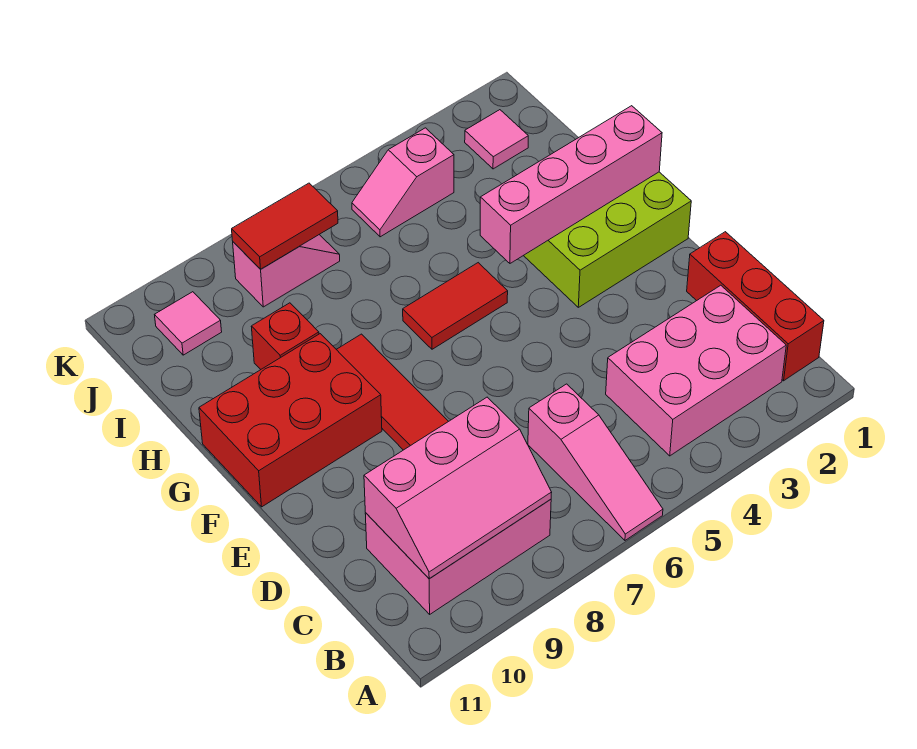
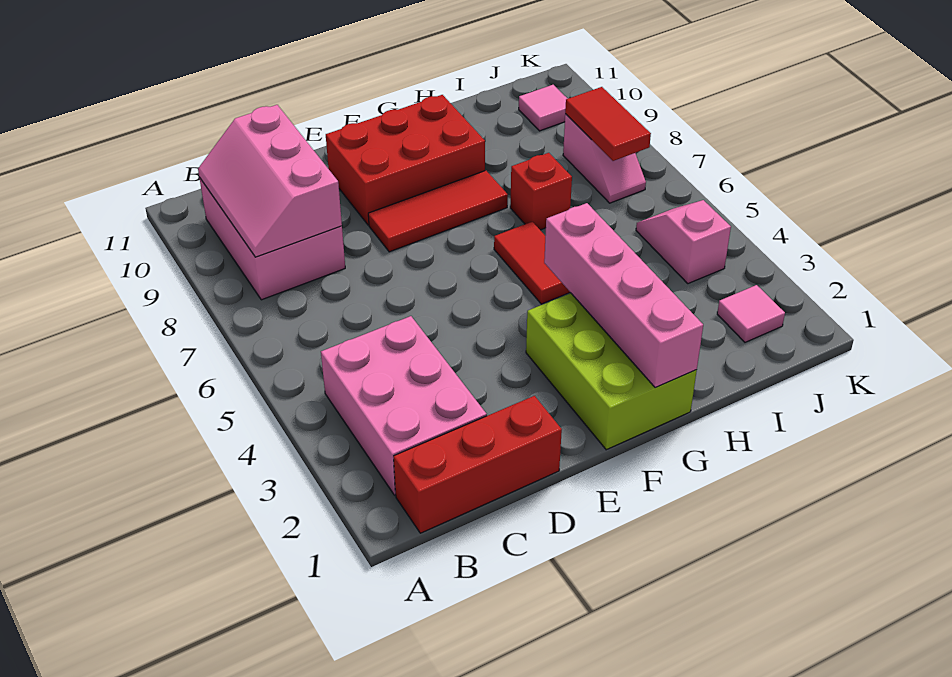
pink slope A6:C6 level 1 top C -> none
red brick F9:G11 level 1 -> red brick E9:G10 level 1
red brick H9 level 1 -> red brick H7 level 1

